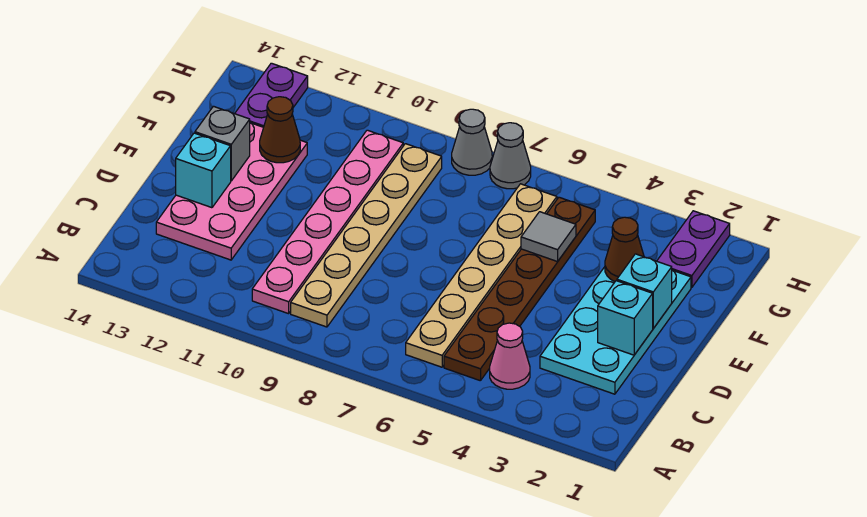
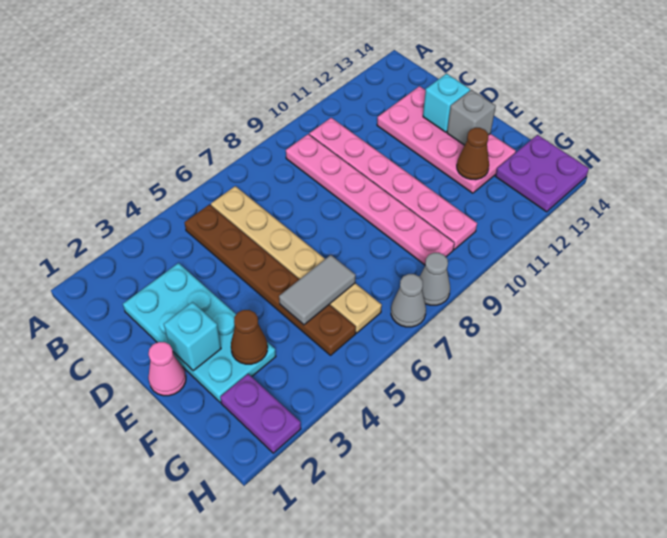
pink cone B4 level 1 -> pink cone E1 level 1
tan plate B9:G9 level 1 -> pink plate B9:G9 level 1
cyan brick D2 level 2 -> none
grey tile F5 level 2 -> grey tile F5:F6 level 2
purple plate G13:H13 level 1 -> purple plate G13:H14 level 1

